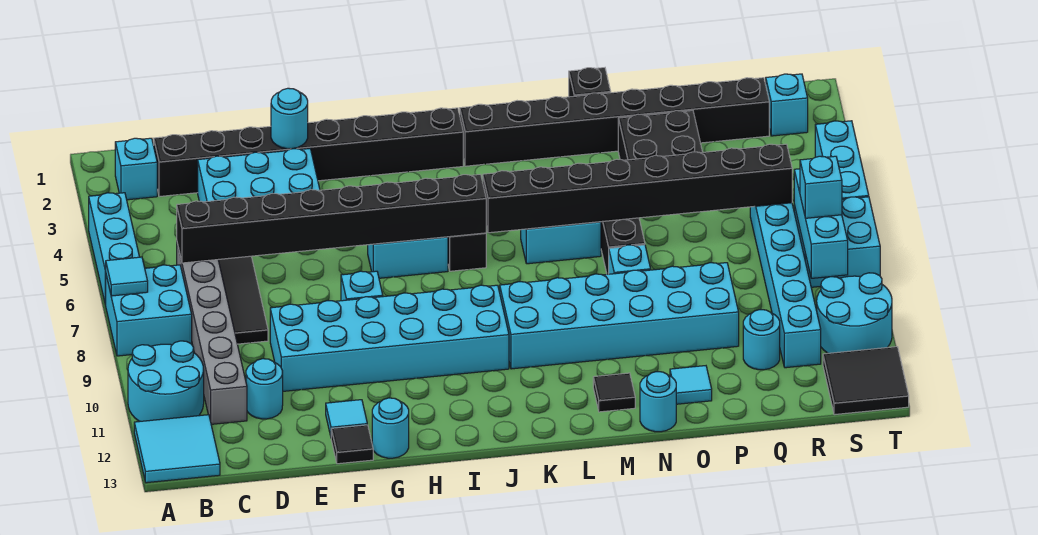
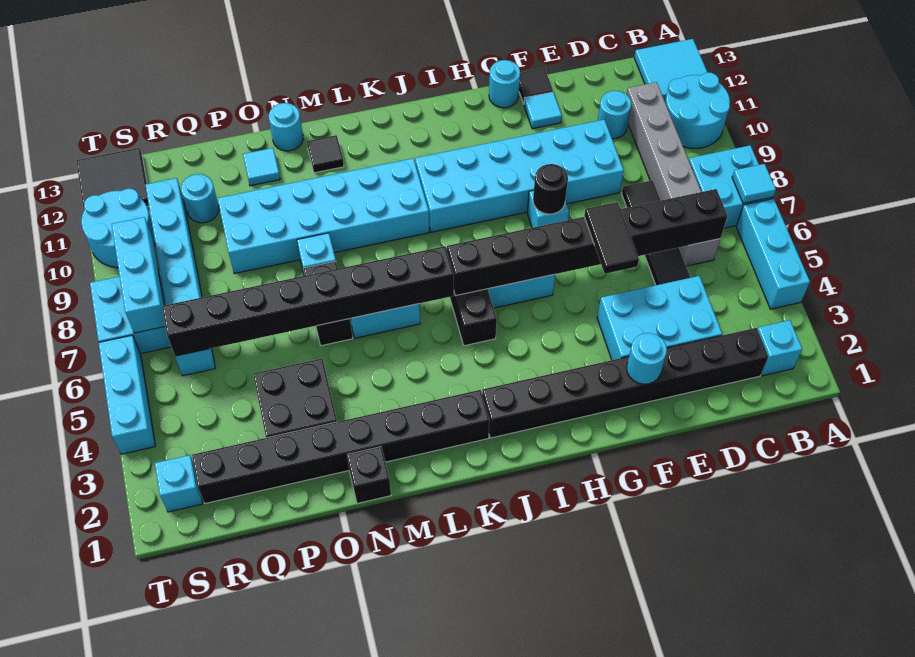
none -> black tile F5:F6 level 3
none -> black round brick G8 level 2
cyan brick S8 level 3 -> none

